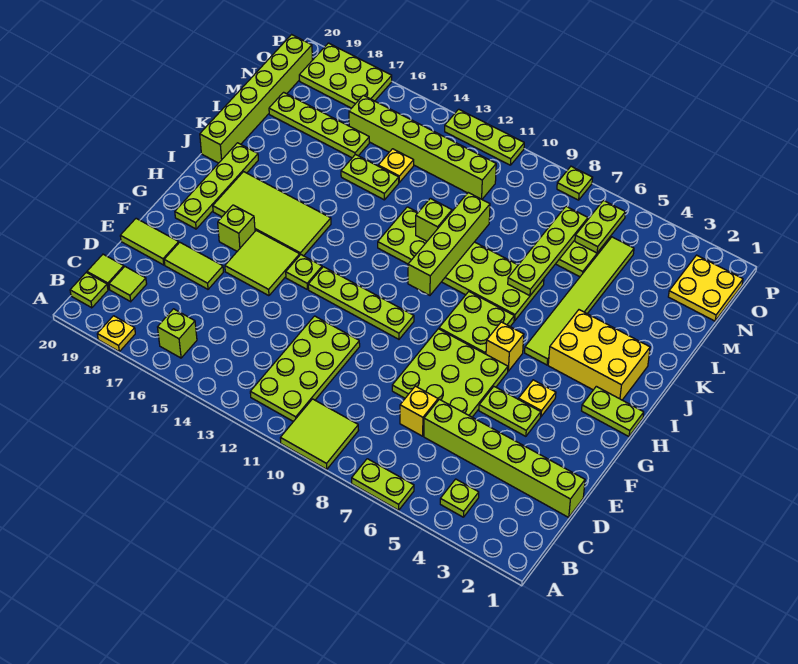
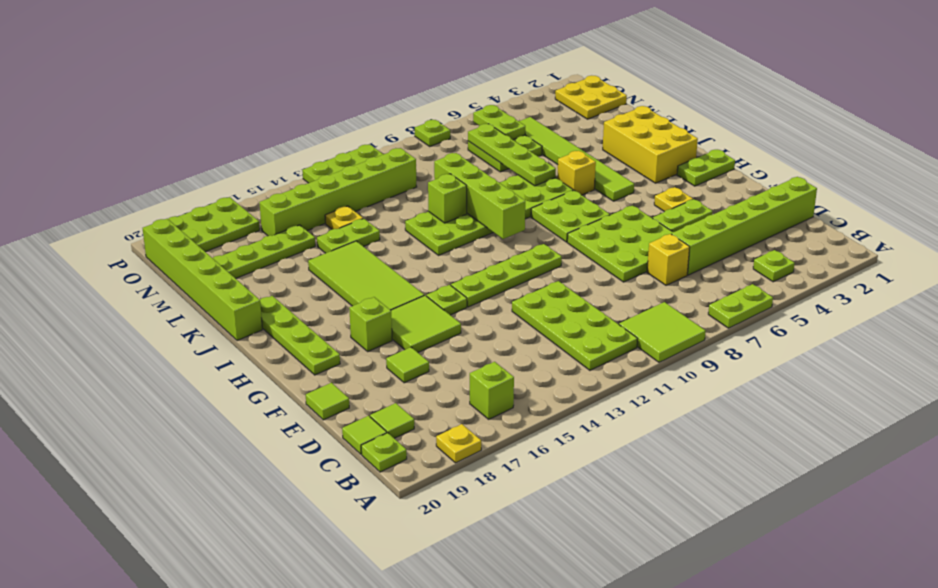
lime tile E17:E18 level 1 -> lime tile E17 level 1
lime tile E19:E20 level 1 -> lime tile E20 level 1
yellow brick H6 level 1 -> yellow brick J6 level 1
lime tile H15:I18 level 1 -> lime tile H15:K16 level 1
yellow brick I2:J4 level 1 -> yellow brick I2:K3 level 1

